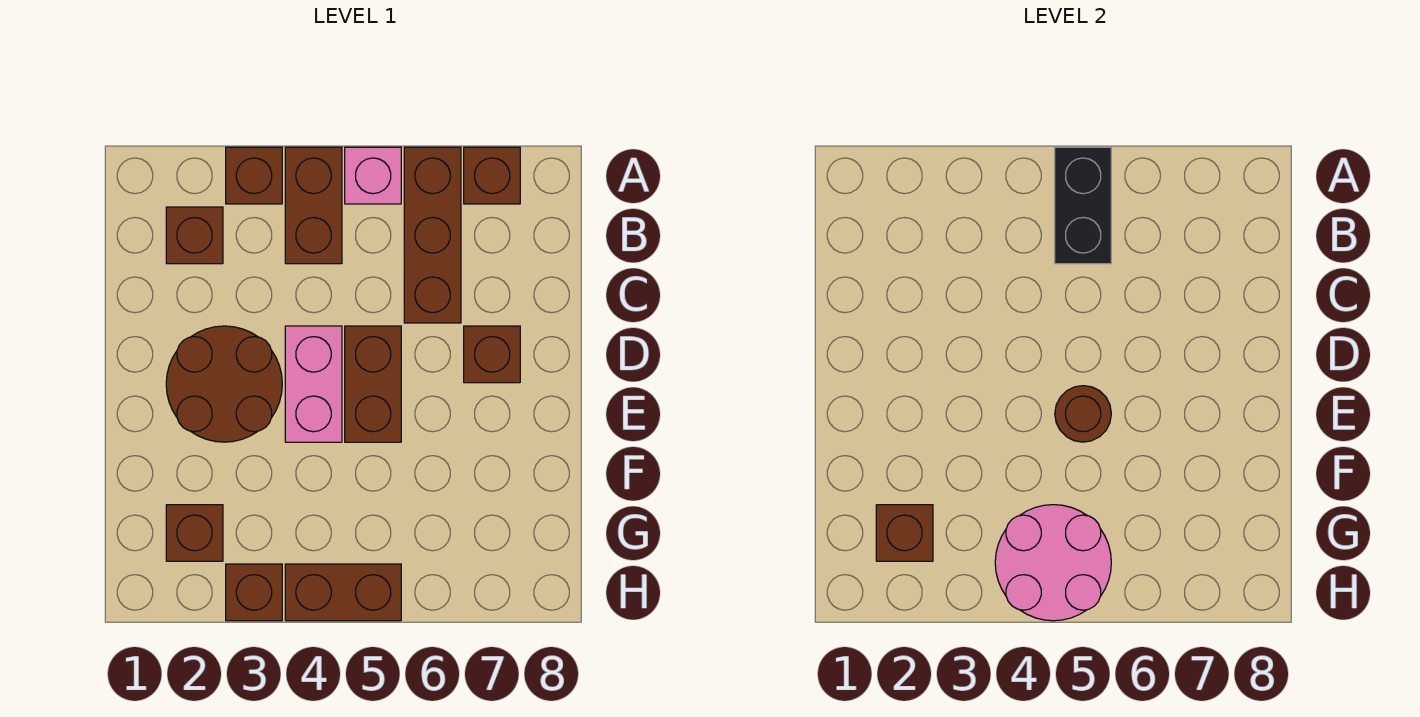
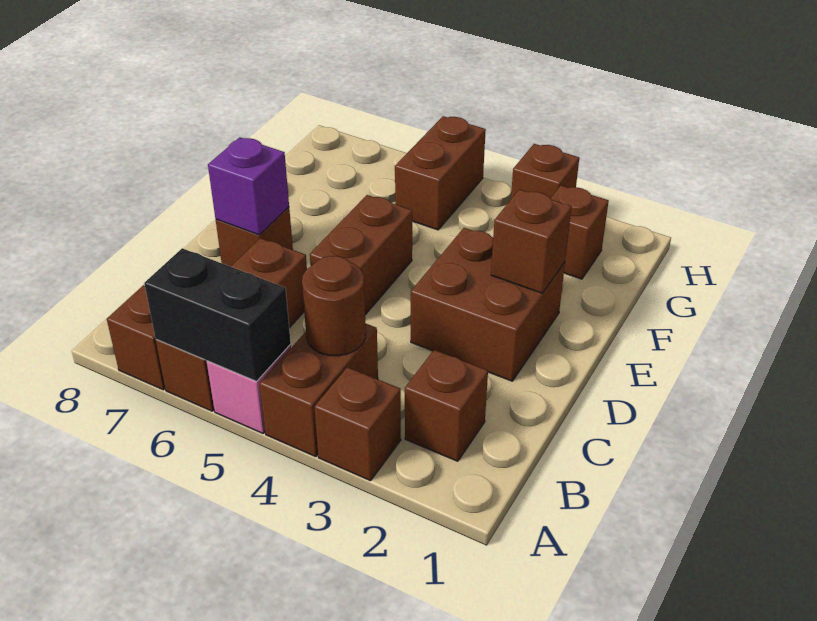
black brick A5:B5 level 2 -> black brick A5:A6 level 2
brown round brick D2:E3 level 1 -> brown brick D2:E3 level 1
pink brick D4:E4 level 1 -> none
none -> purple brick D7 level 2
brown round brick E5 level 2 -> brown round brick B4 level 2
brown brick G2 level 2 -> brown brick E2 level 2
pink round brick G4:H5 level 2 -> none
brown brick H4:H5 level 1 -> brown brick G5:H5 level 1

